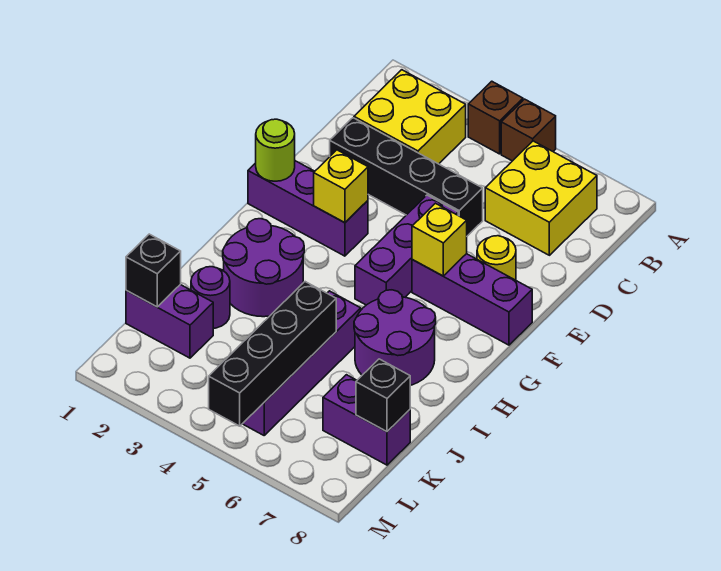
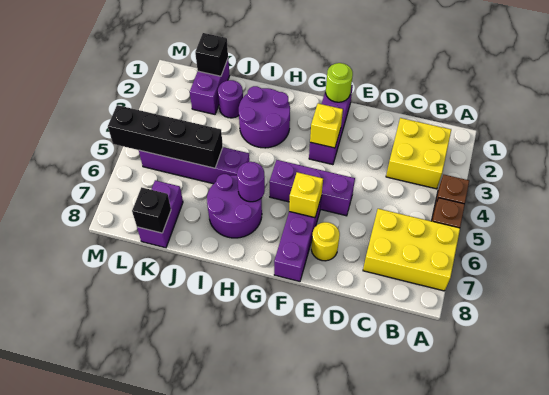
yellow brick B6:C7 level 1 -> yellow brick A6:C7 level 1
black brick D2:D5 level 1 -> none
none -> purple round brick H6 level 2

